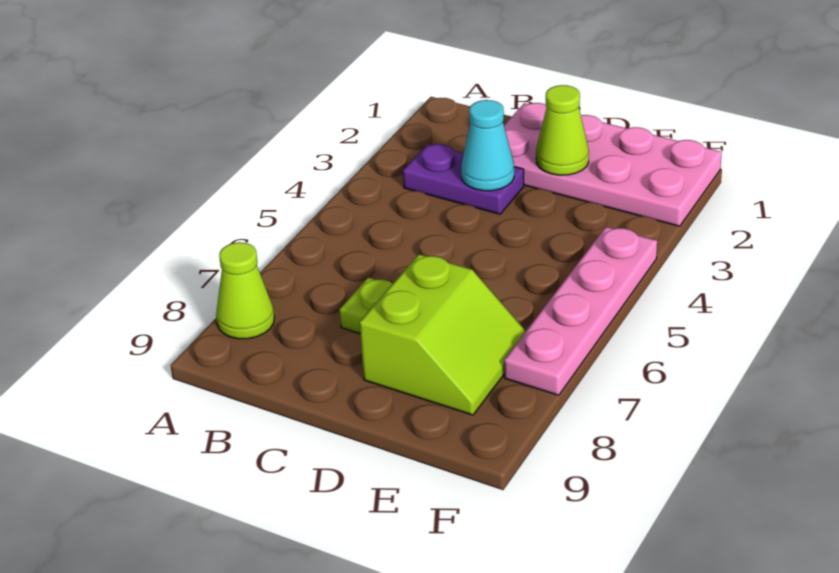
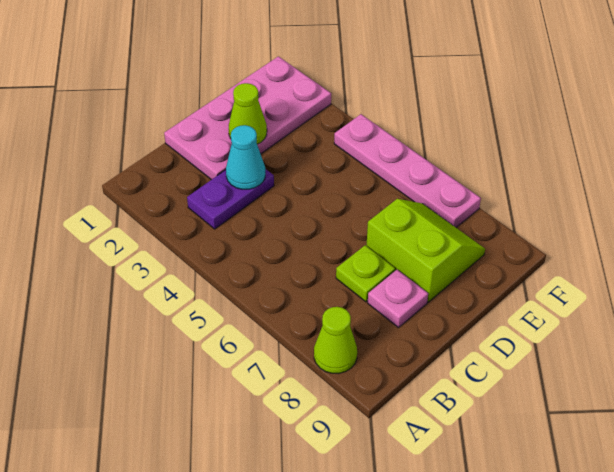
none -> pink plate C8 level 1

